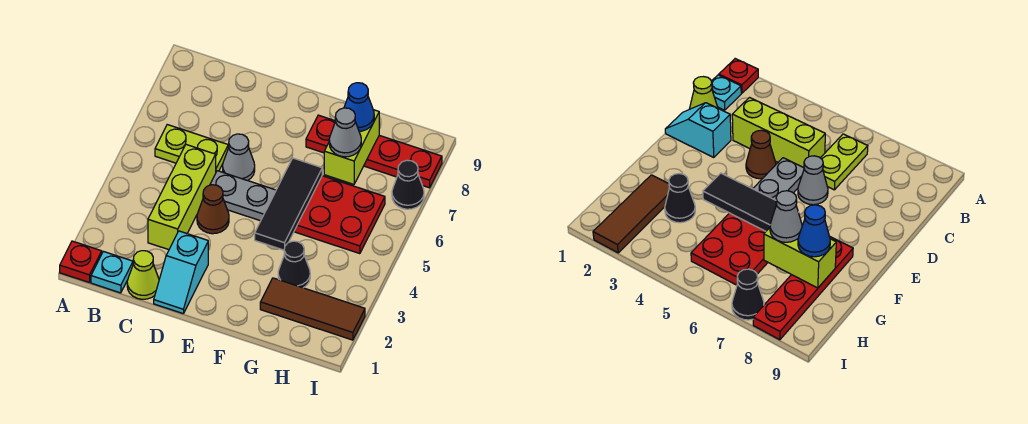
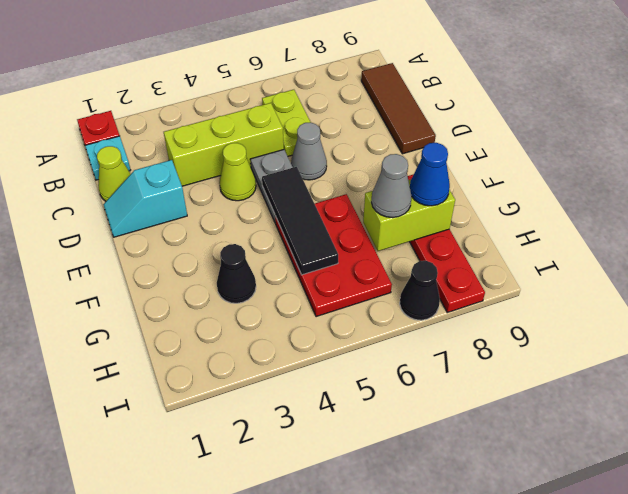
brown cone D4 level 1 -> lime cone D4 level 1
black tile F4:F6 level 2 -> black tile E5:G5 level 2
brown tile G2:I2 level 1 -> brown tile B9:D9 level 1

